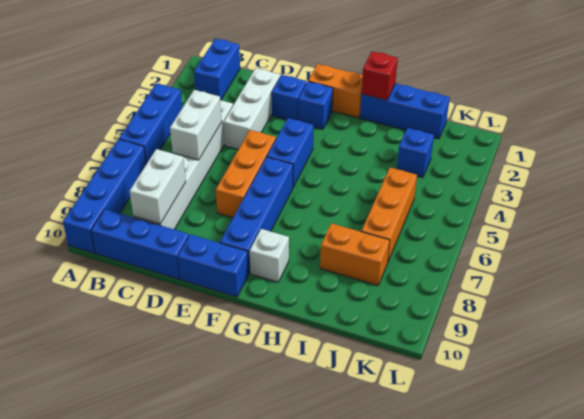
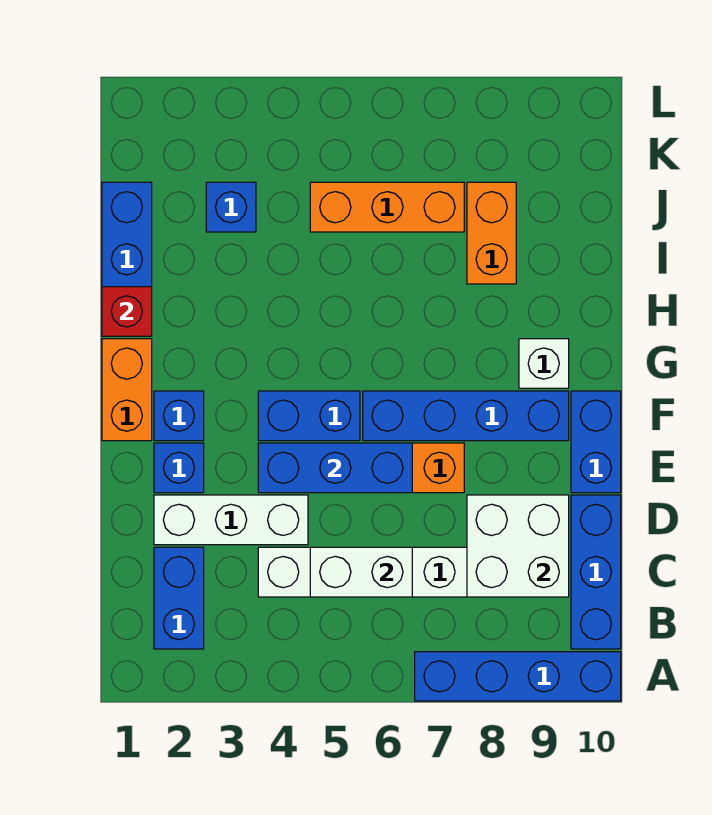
blue brick A4:A6 level 1 -> blue brick E4:E6 level 2
blue brick B1:B2 level 1 -> blue brick B2:C2 level 1
white brick C8:C9 level 2 -> white brick C8:D9 level 2

